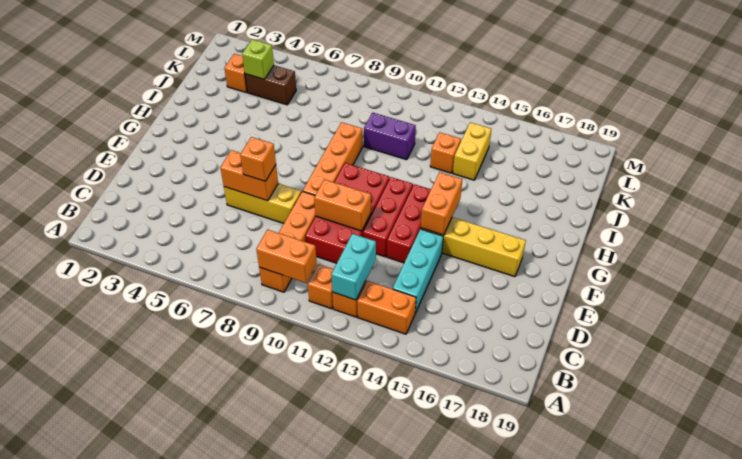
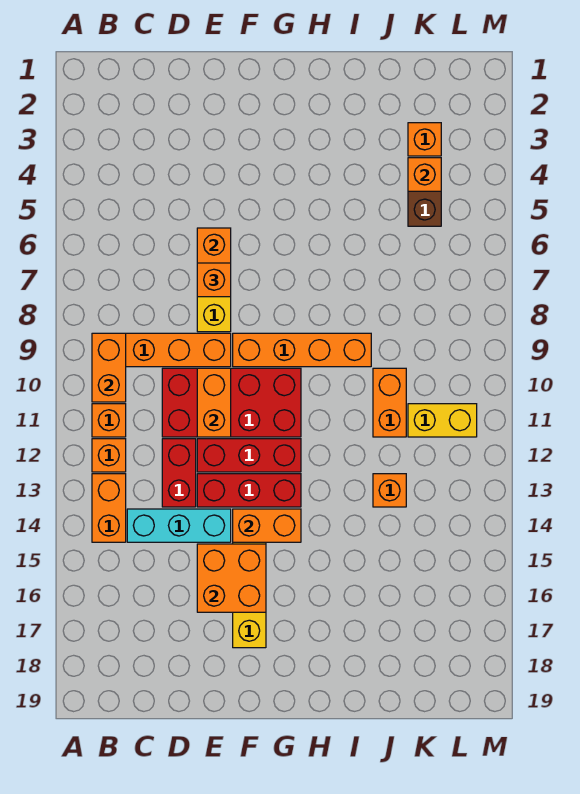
cyan brick B12:C12 level 2 -> none
none -> red brick D12:D13 level 1
none -> orange brick E15:F16 level 2
purple brick J10:J11 level 1 -> orange brick J10:J11 level 1
yellow brick J14:K14 level 1 -> yellow brick K11:L11 level 1
lime brick K4 level 2 -> orange brick K4 level 2

